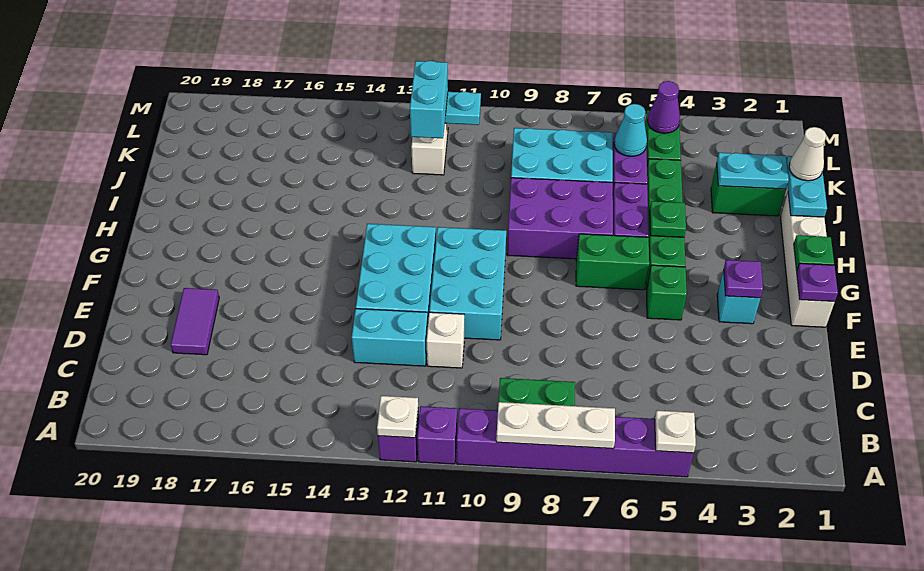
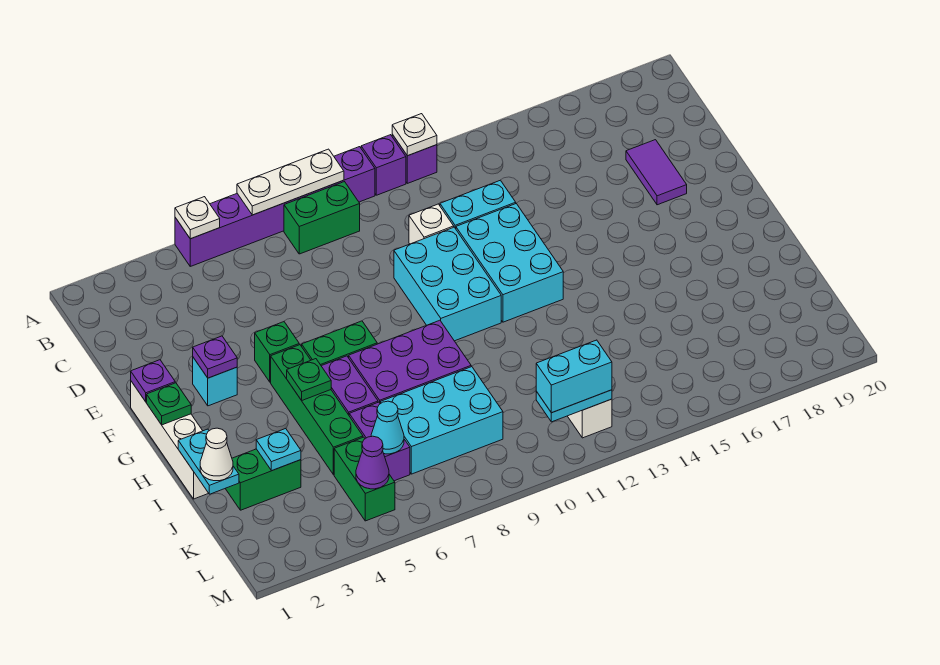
cyan plate J2:J3 level 2 -> cyan plate J3 level 2
cyan brick K12:L12 level 3 -> cyan brick L11:L12 level 3

